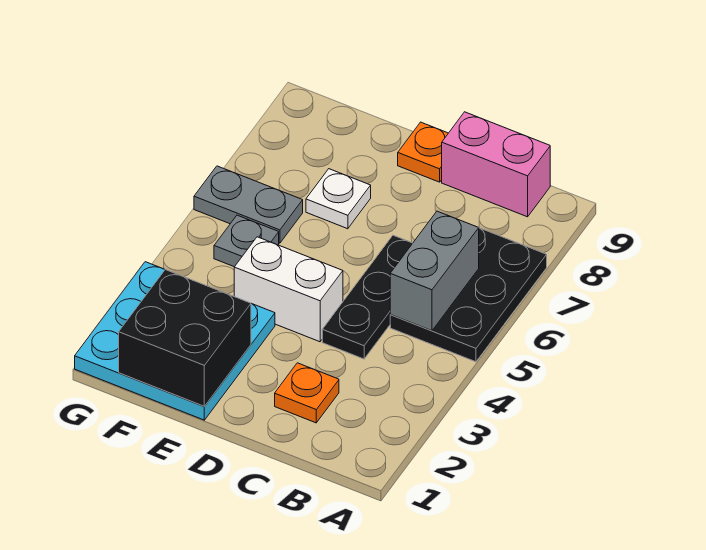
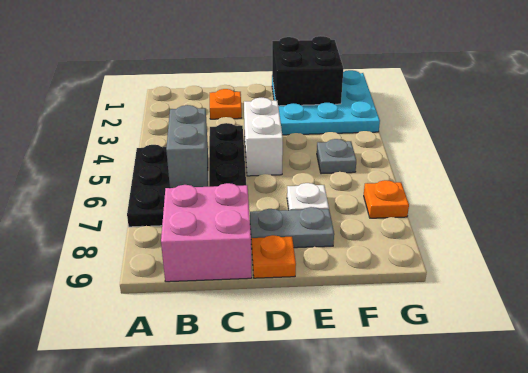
pink brick B9:C9 level 1 -> pink brick B8:C9 level 1
white brick D4:E4 level 1 -> white brick D4:D5 level 1
grey plate F6:G6 level 1 -> grey plate D8:E8 level 1
none -> orange plate G7 level 1

